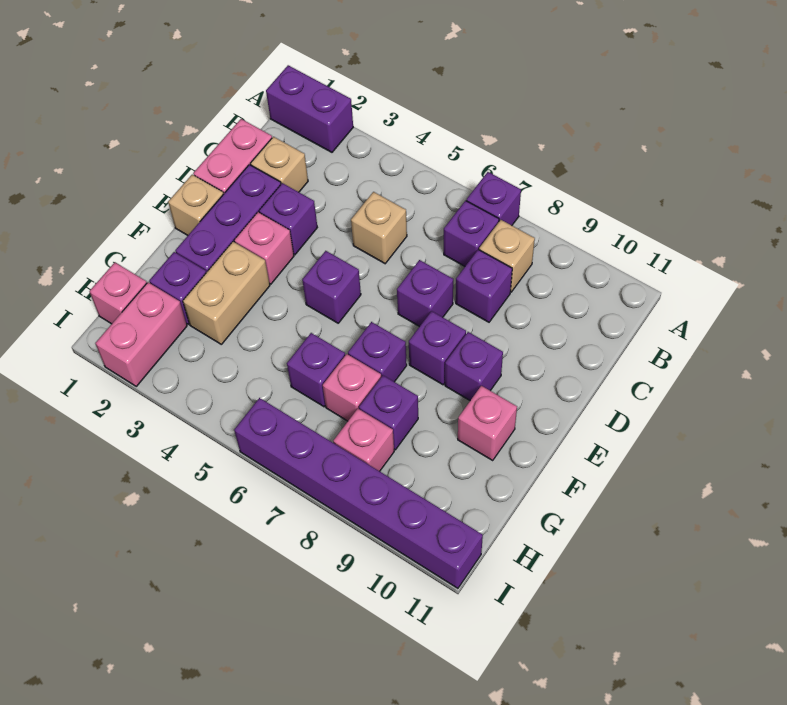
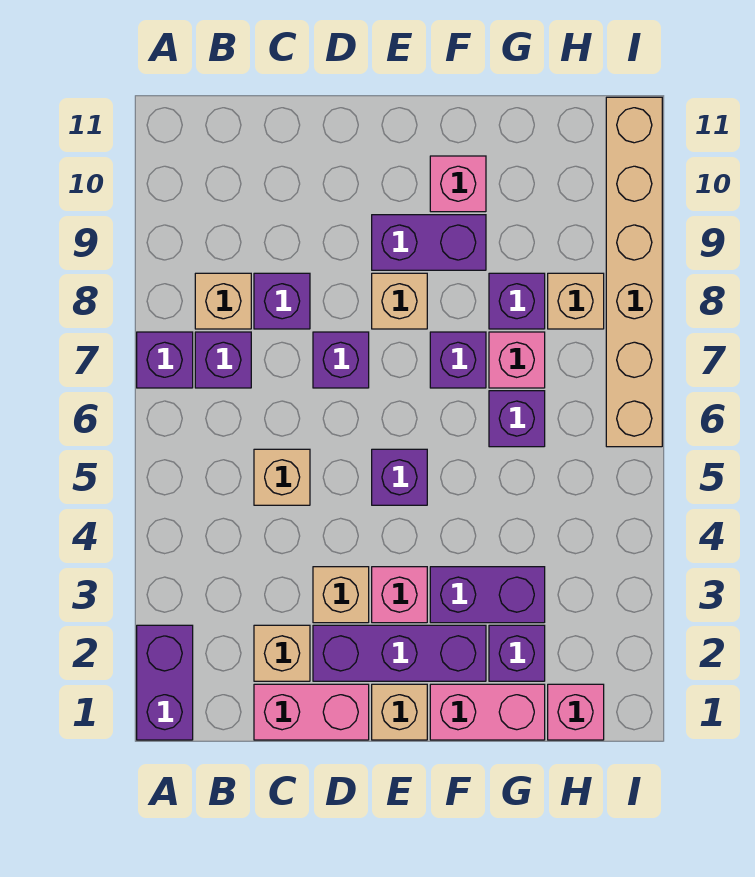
purple brick D3 level 1 -> tan brick D3 level 1
purple brick E8 level 1 -> tan brick E8 level 1
purple brick E9 level 1 -> purple brick E9:F9 level 1
tan brick F3:G3 level 1 -> purple brick F3:G3 level 1
pink brick H2:I2 level 1 -> pink brick F1:G1 level 1
pink brick H8 level 1 -> tan brick H8 level 1
purple brick I6:I11 level 1 -> tan brick I6:I11 level 1

